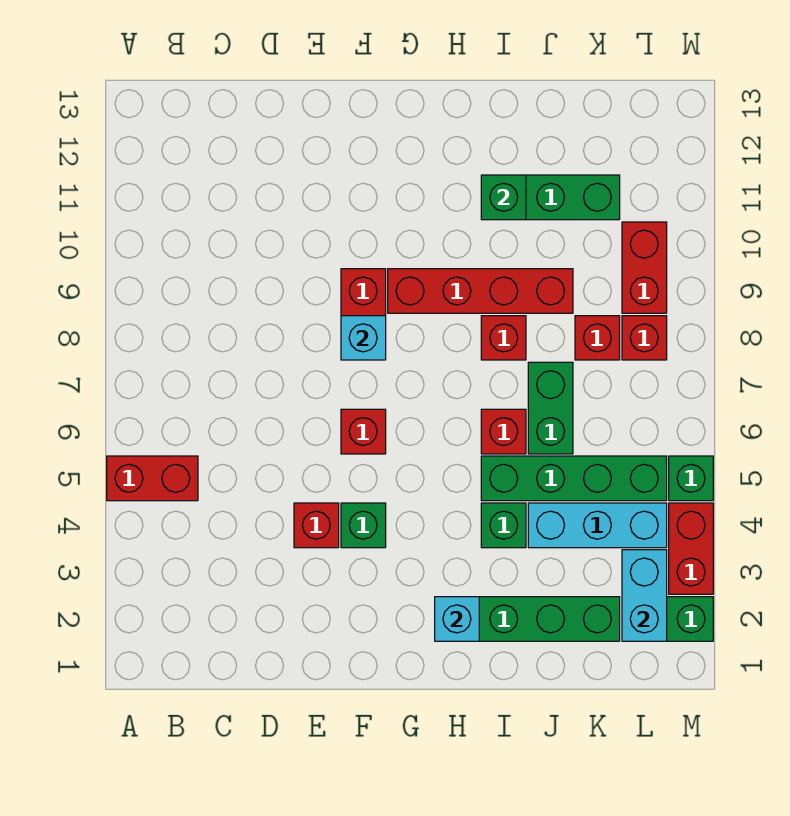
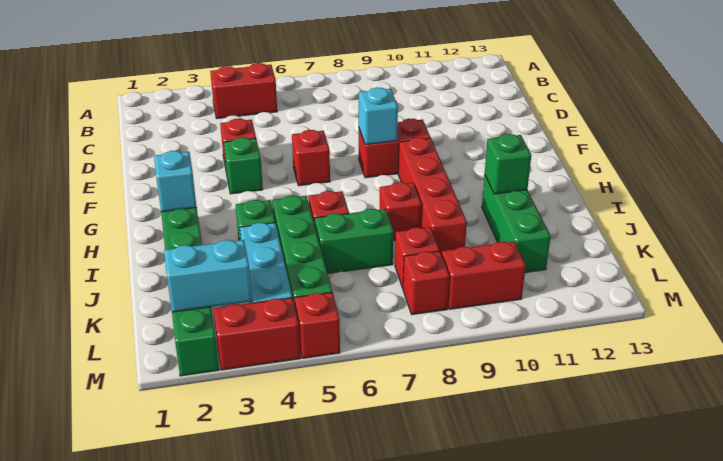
red brick A5:B5 level 1 -> red brick B4:B5 level 1
green brick M5 level 1 -> red brick M5 level 1

